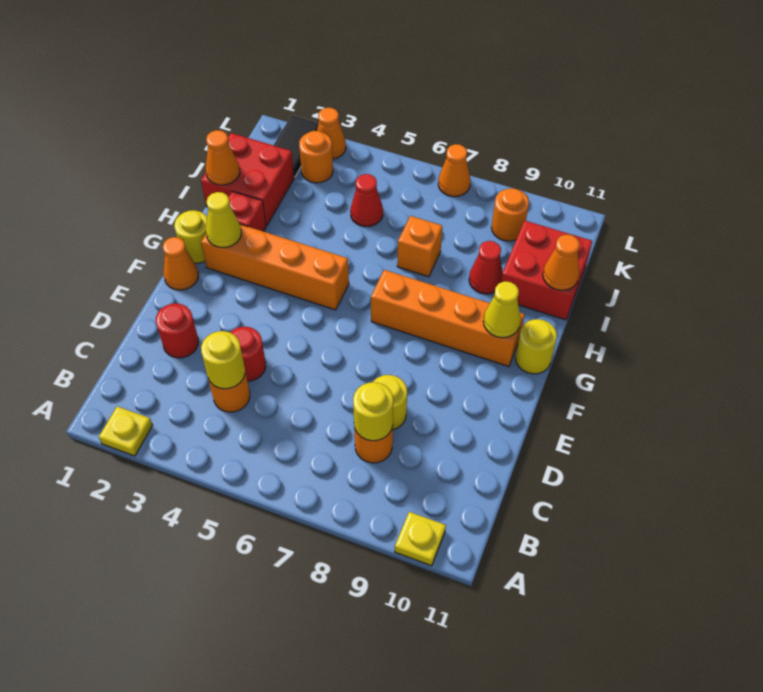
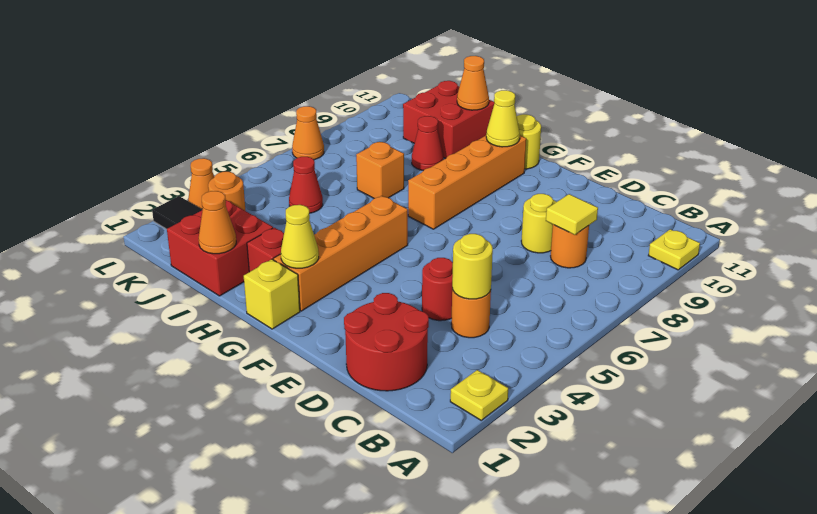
yellow round brick C8 level 2 -> yellow tile C8 level 2
red round brick D2 level 1 -> red round brick C1:D2 level 1
orange cone F1 level 1 -> none
yellow round brick G1 level 1 -> yellow brick G1 level 1
orange round brick K9 level 1 -> none

